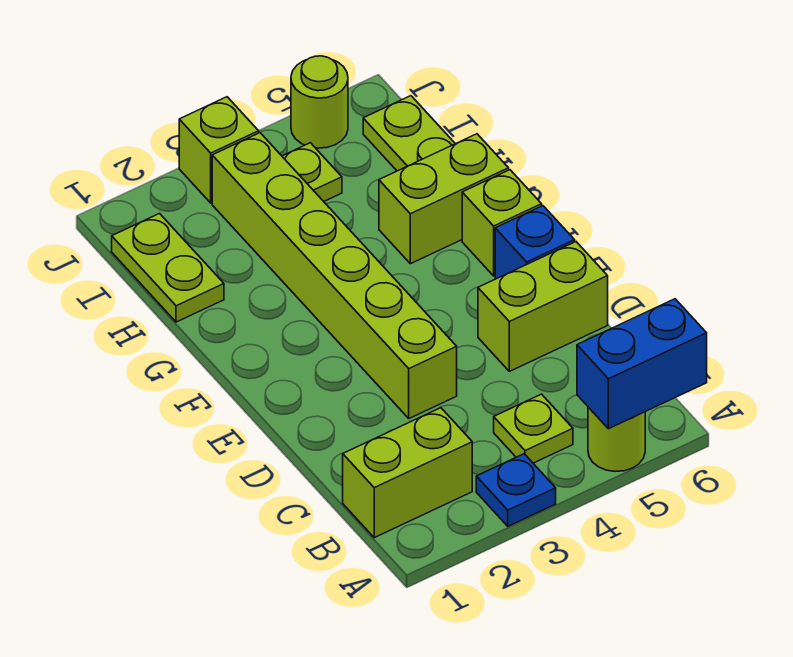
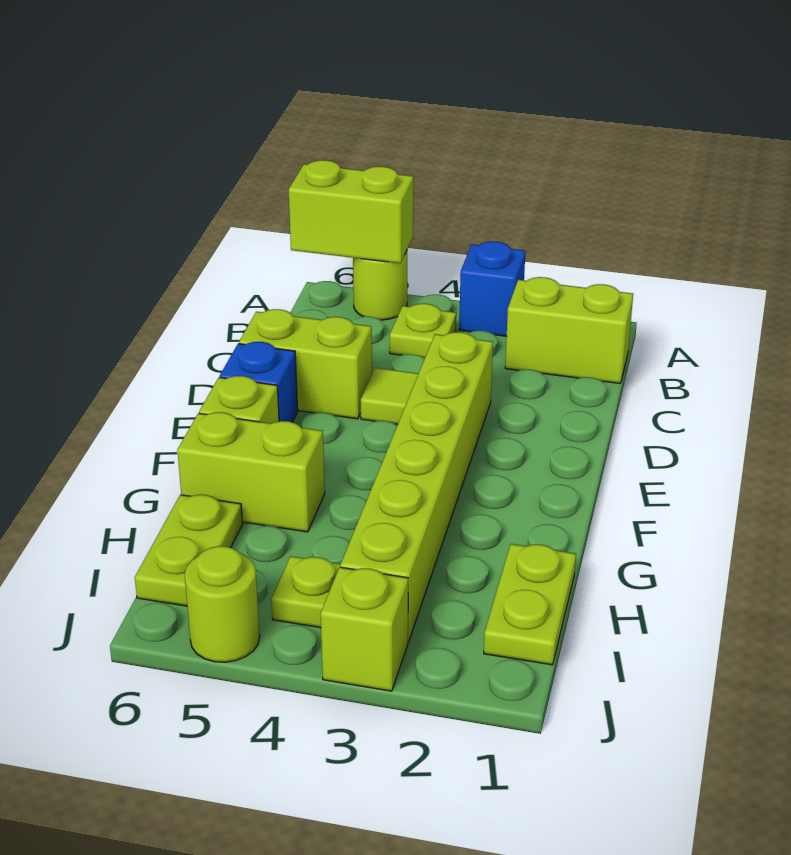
blue plate A3 level 1 -> blue brick A3 level 1
blue brick A5:A6 level 2 -> lime brick A5:A6 level 2
none -> lime tile D4 level 1

